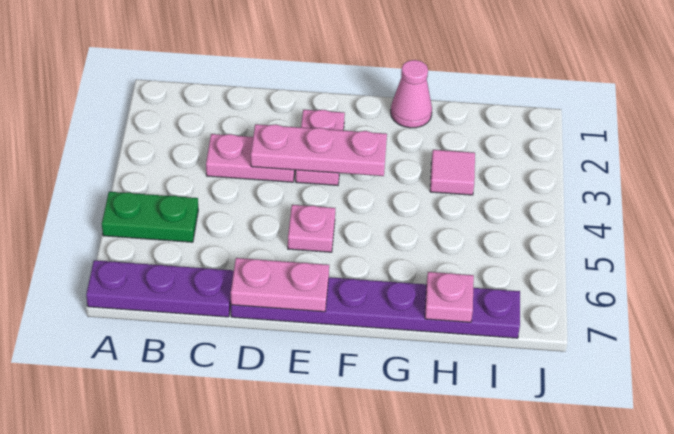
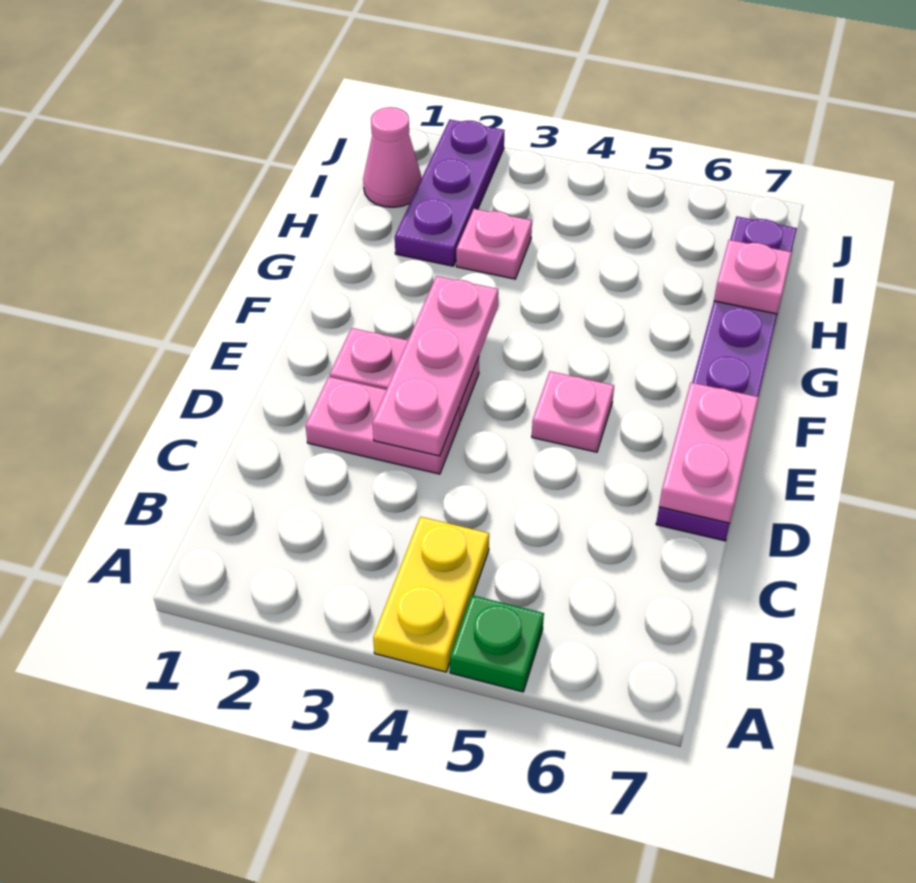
none -> yellow plate A4:B4 level 1
green plate A5:B5 level 1 -> green plate A5 level 1
purple plate A7:C7 level 1 -> purple plate H2:J2 level 1
pink plate C3:D3 level 1 -> pink plate D2:D3 level 1
pink cone G1 level 1 -> pink cone I1 level 1
pink tile H3 level 1 -> pink plate H3 level 1

